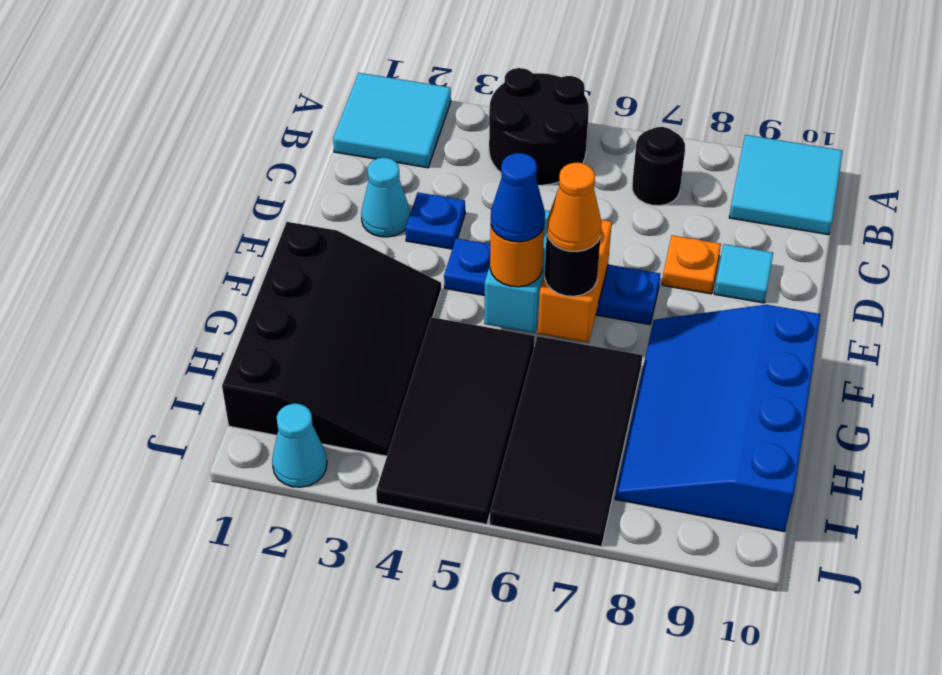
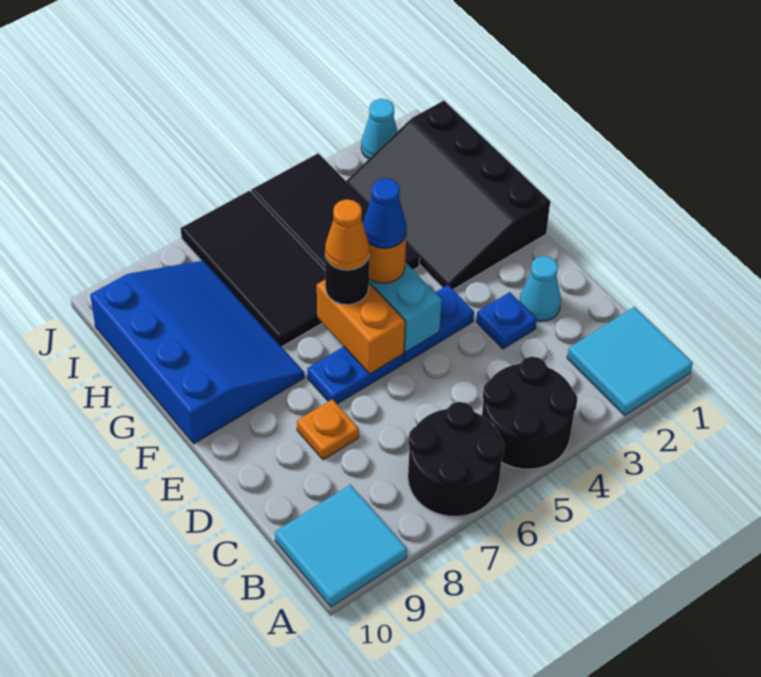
black round brick B7 level 1 -> black round brick A6:B7 level 1
cyan tile D9 level 1 -> none

